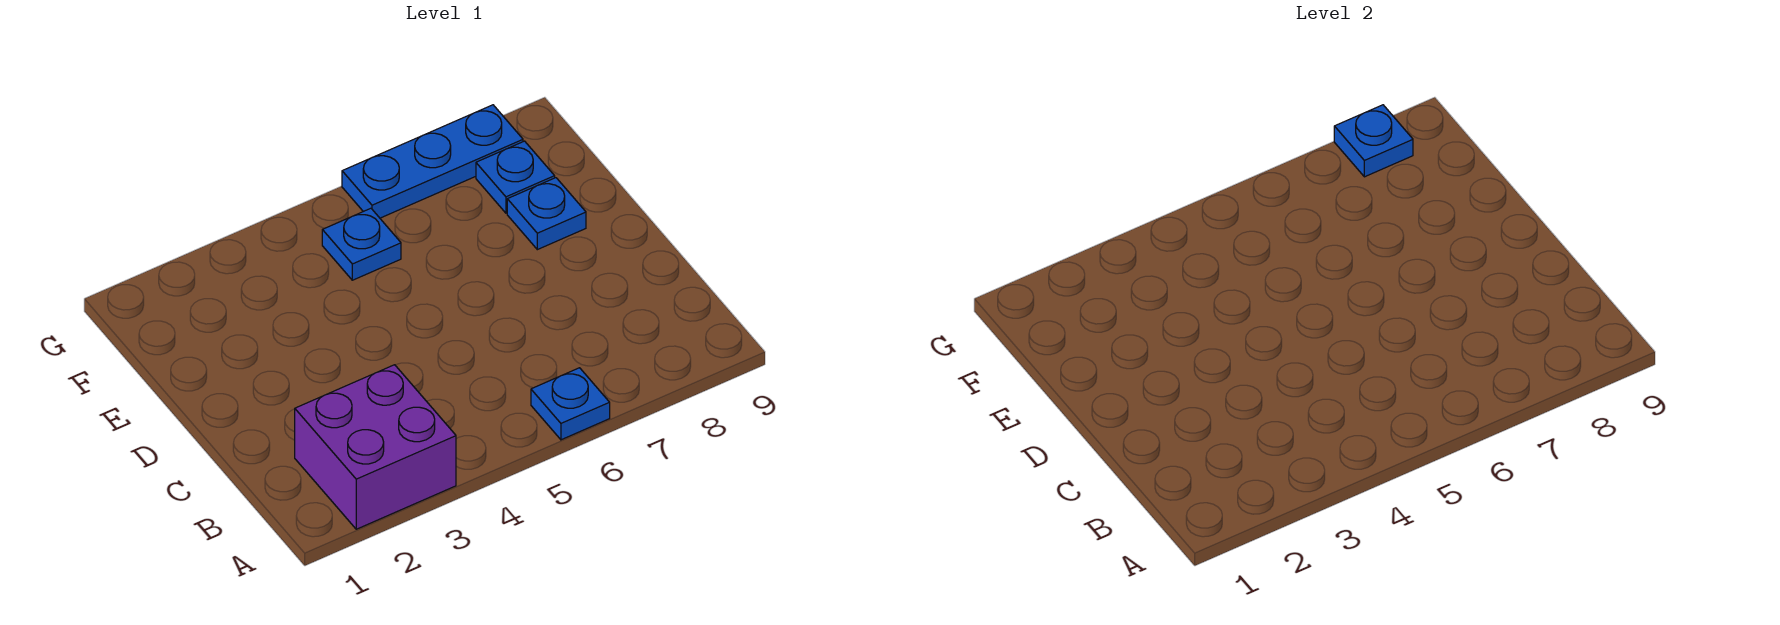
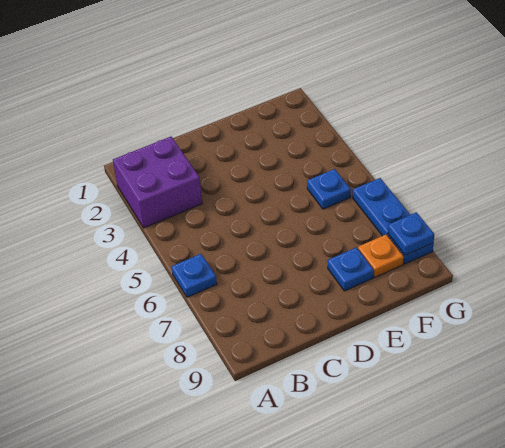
blue plate F8 level 1 -> orange plate F8 level 1

